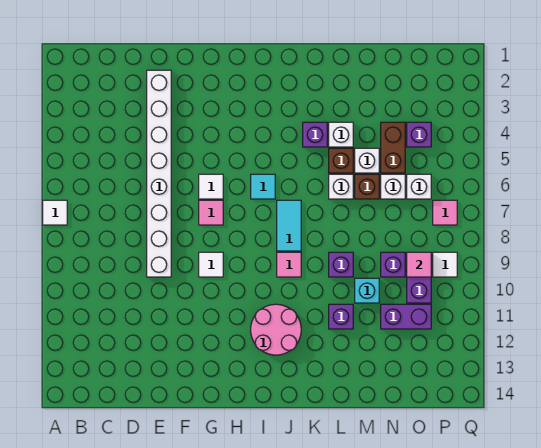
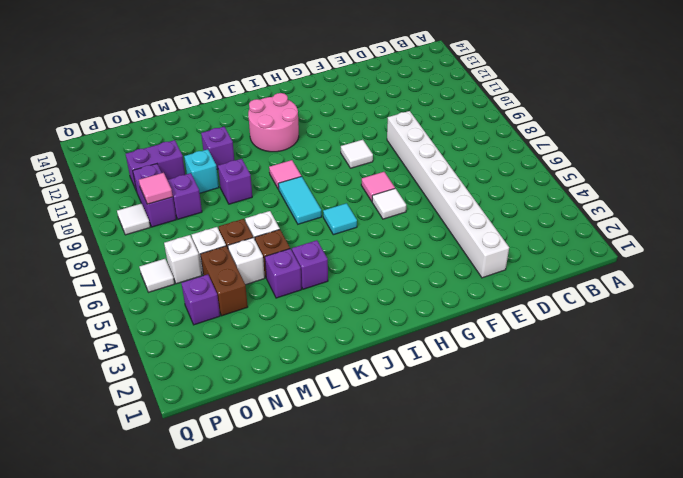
white tile A7 level 1 -> white tile P6 level 1
white brick L4 level 1 -> purple brick L4 level 1
pink tile P7 level 1 -> none

